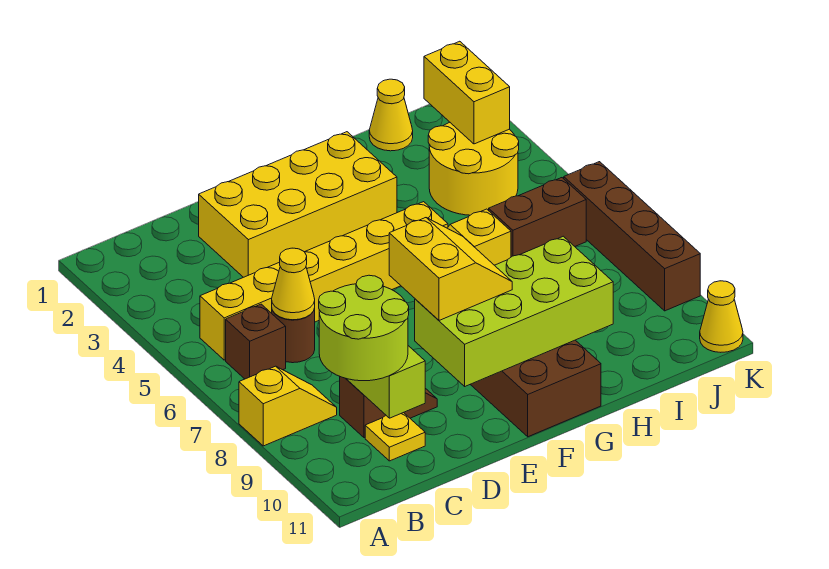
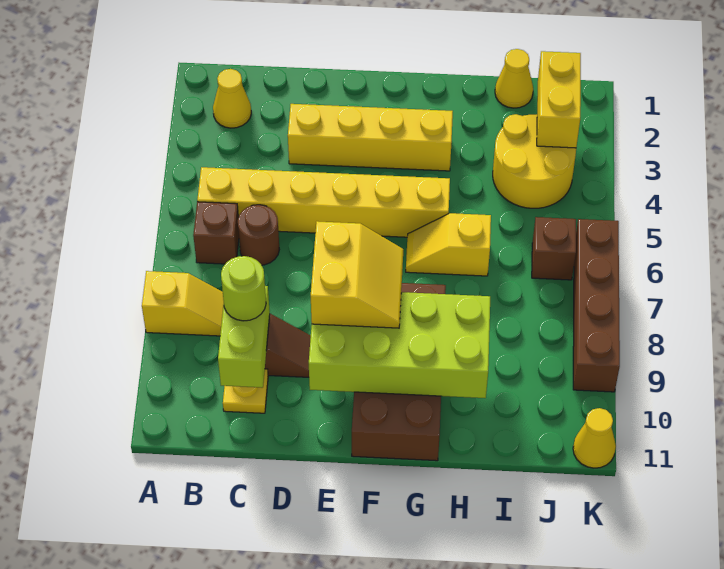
lime round brick B9:C10 level 3 -> lime round brick C9 level 3
yellow cone C6 level 2 -> yellow cone B2 level 1
yellow brick D2:G3 level 1 -> yellow brick D3:G3 level 1
brown brick I6:J6 level 1 -> brown brick J6 level 1

